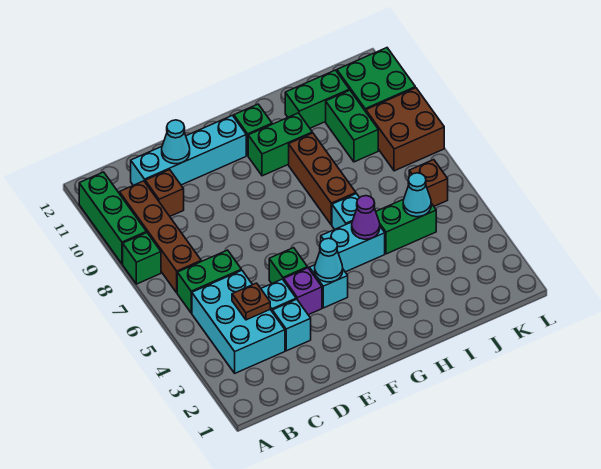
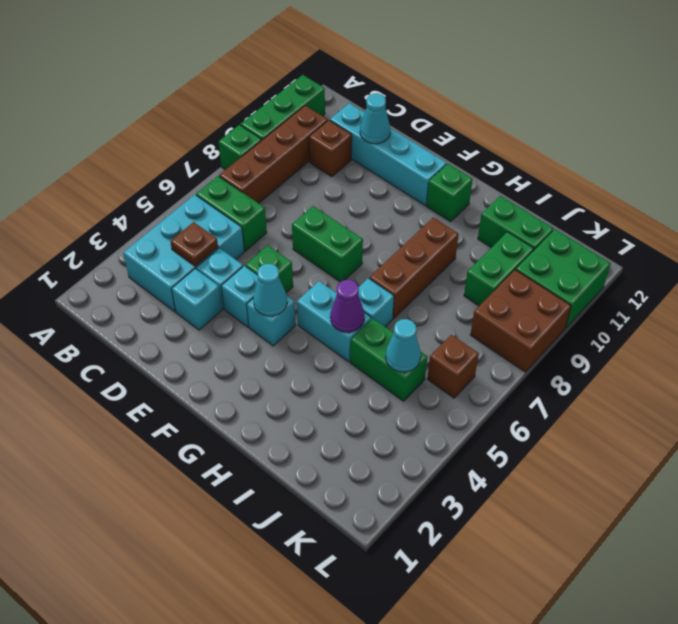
purple brick E4 level 1 -> cyan brick E4 level 1
green brick G10:H10 level 1 -> green brick E7:F7 level 1

